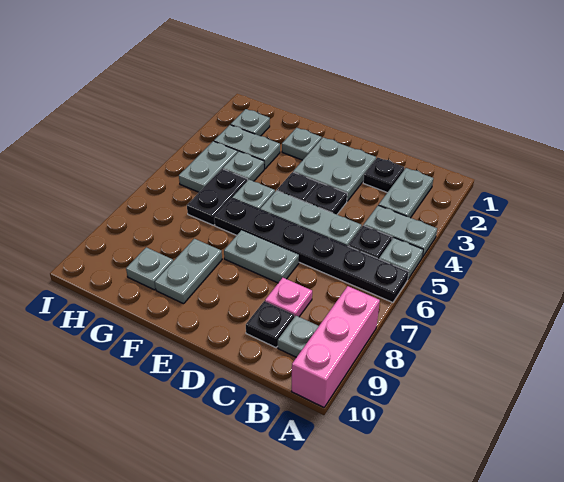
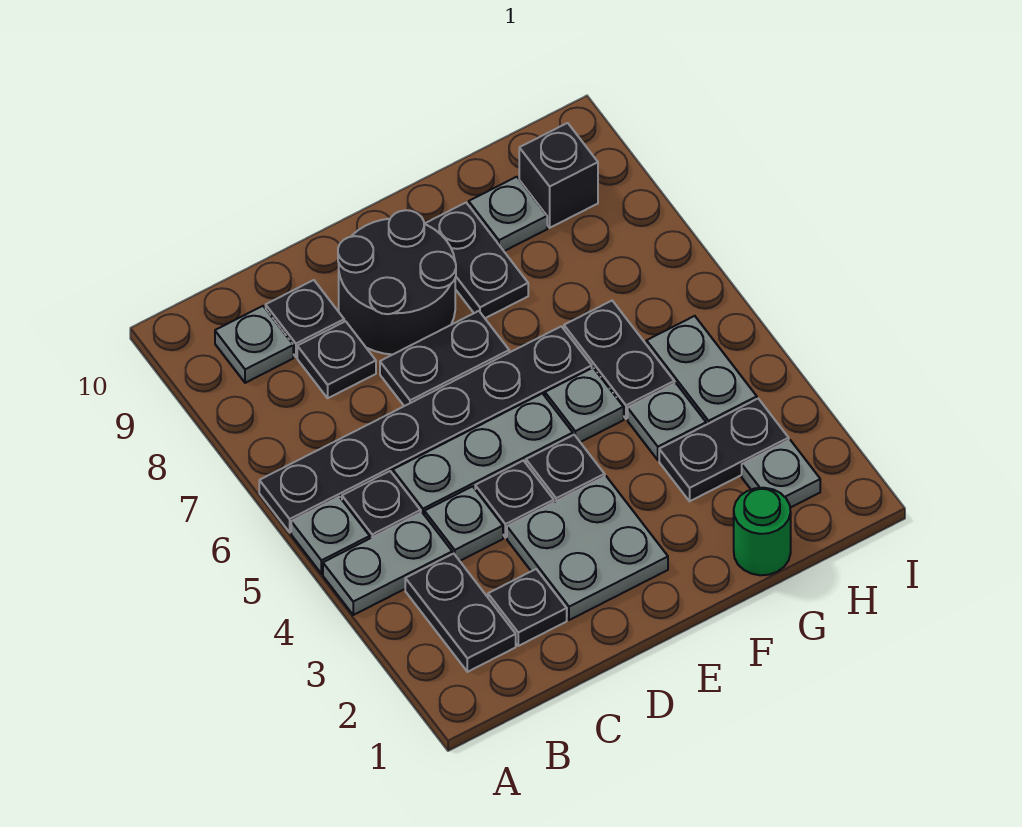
pink brick A8:A10 level 1 -> none
grey plate B2:B3 level 1 -> black plate B2:B3 level 1
pink plate C8 level 1 -> black plate C8 level 1
grey plate D7:E7 level 1 -> black plate D7:E7 level 1
none -> black round brick D8:E9 level 1
grey plate F2 level 1 -> grey plate C4 level 1
grey plate F8:F9 level 1 -> black plate F8:F9 level 1
none -> green round brick G1 level 1
grey plate G3:H3 level 1 -> black plate G3:H3 level 1
none -> black brick H9 level 1

